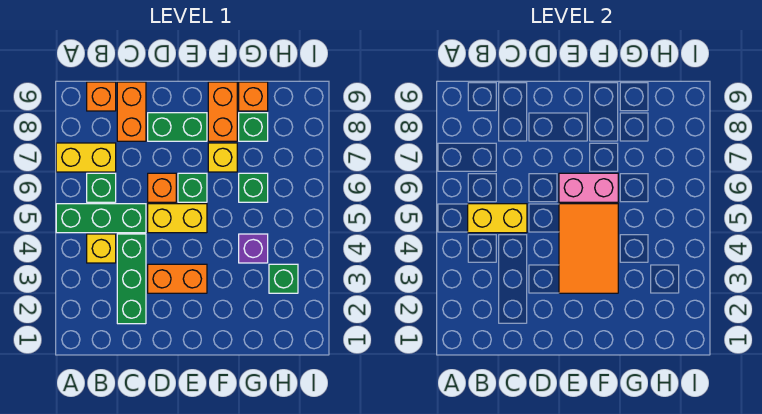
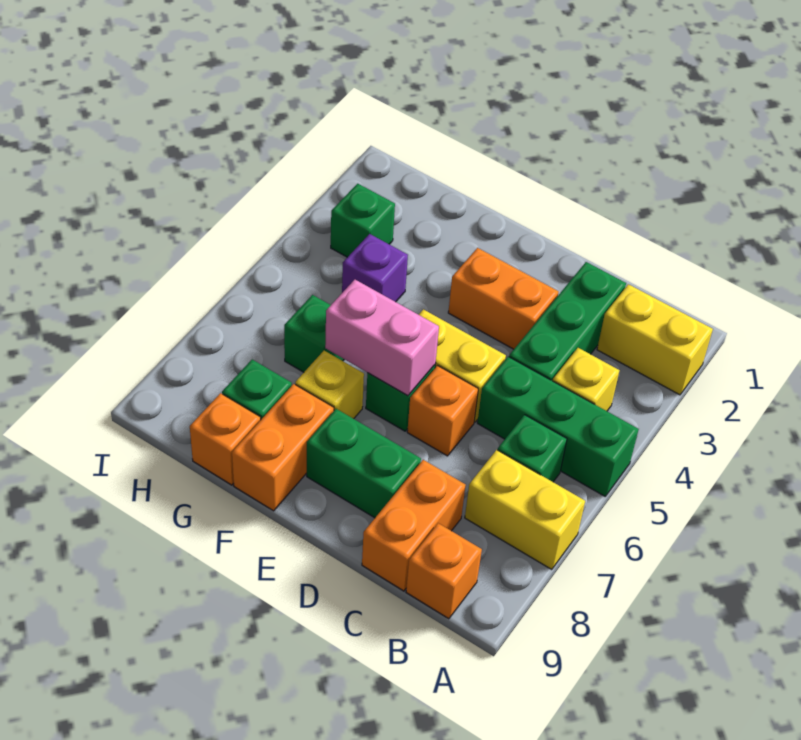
yellow brick B5:C5 level 2 -> yellow brick A2:B2 level 1
orange tile E3:F5 level 2 -> none

